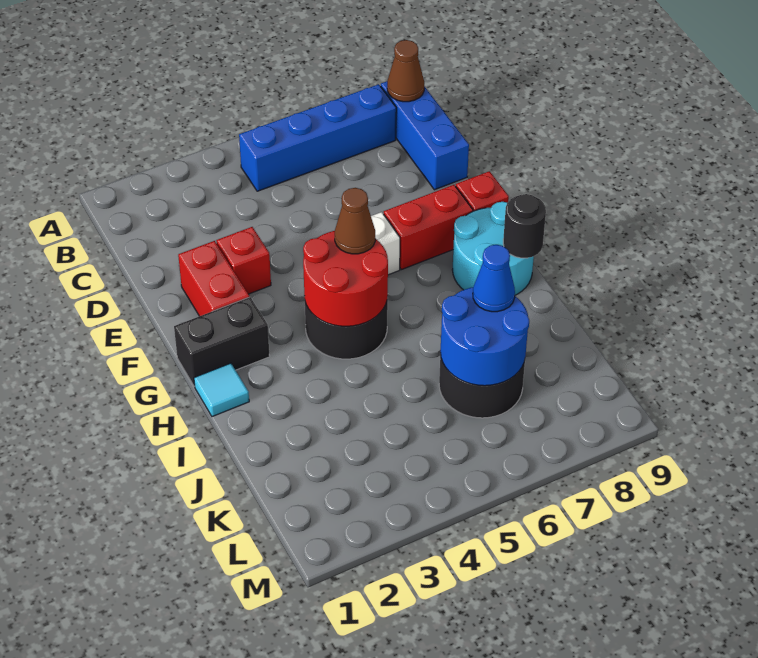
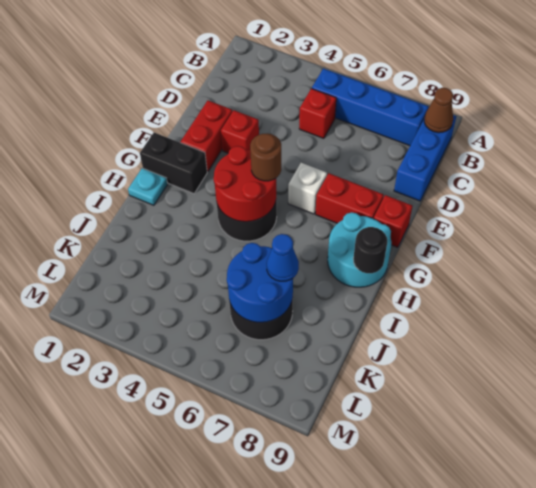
none -> red brick C5 level 1
brown cone G5 level 3 -> brown round brick G5 level 3
cyan tile H1 level 1 -> cyan plate H1 level 1

